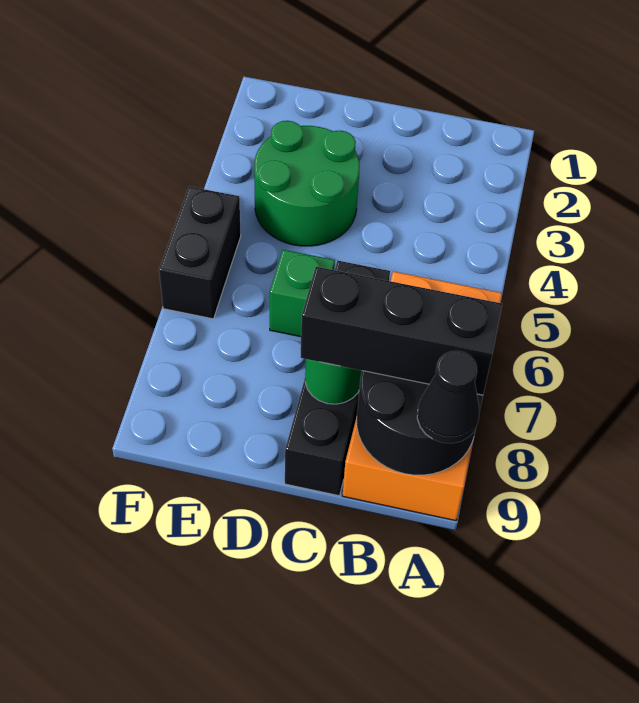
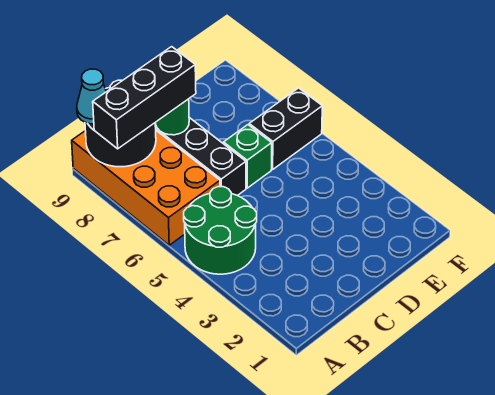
black cone A9 level 3 -> cyan cone A9 level 3
green round brick D3:E4 level 1 -> green round brick A4:B5 level 1
black brick F5:F6 level 1 -> black brick E6:F6 level 1

